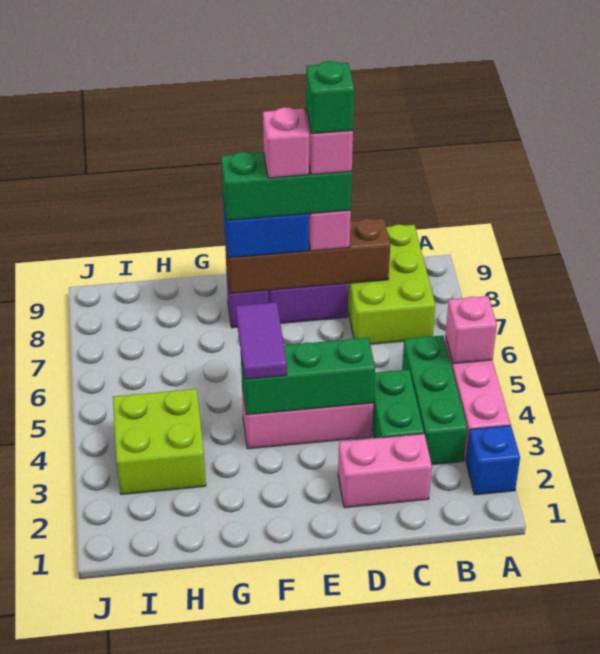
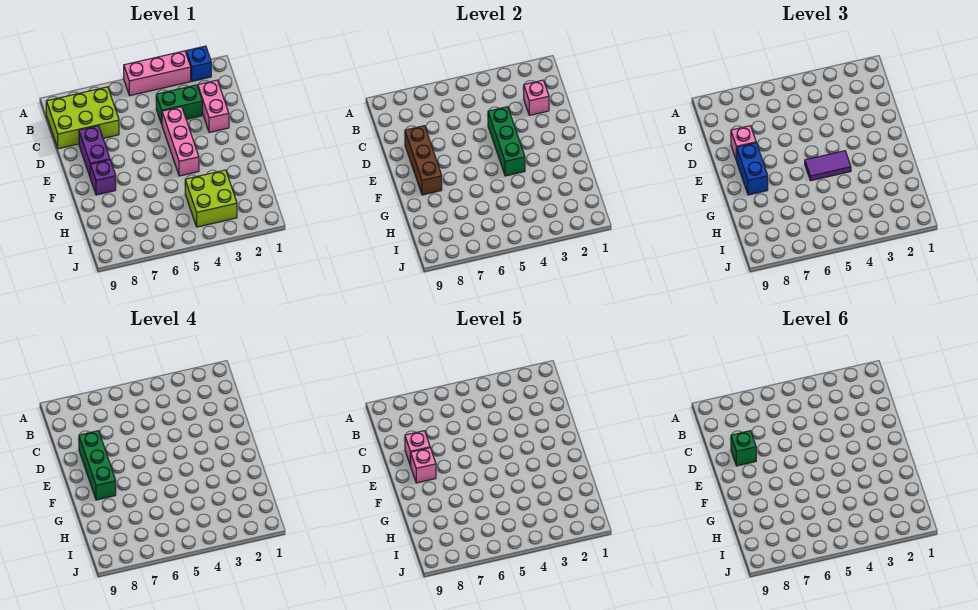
pink brick A5 level 2 -> pink brick C2 level 2
green brick B3:B5 level 1 -> none
brown brick C8:F8 level 2 -> brown brick D8:F8 level 2

